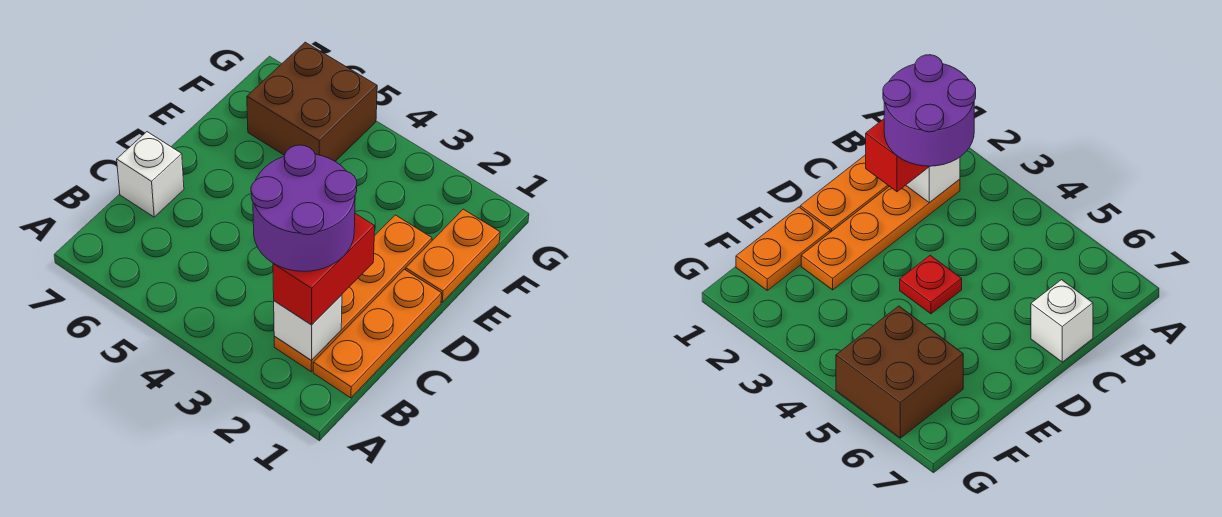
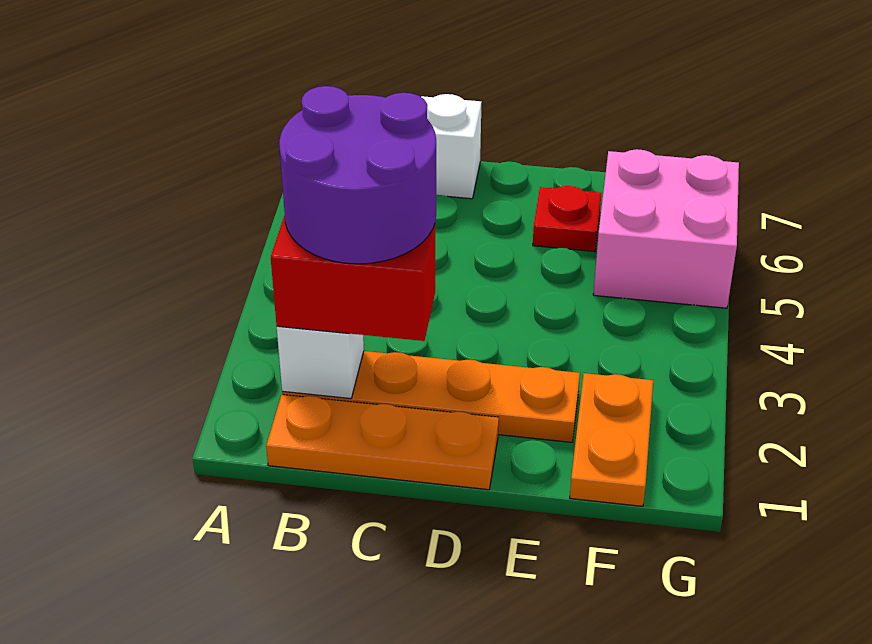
red plate D4 level 1 -> red plate E6 level 1
orange plate E1:F1 level 1 -> orange plate F1:F2 level 1
brown brick F5:G6 level 1 -> pink brick F5:G6 level 1

